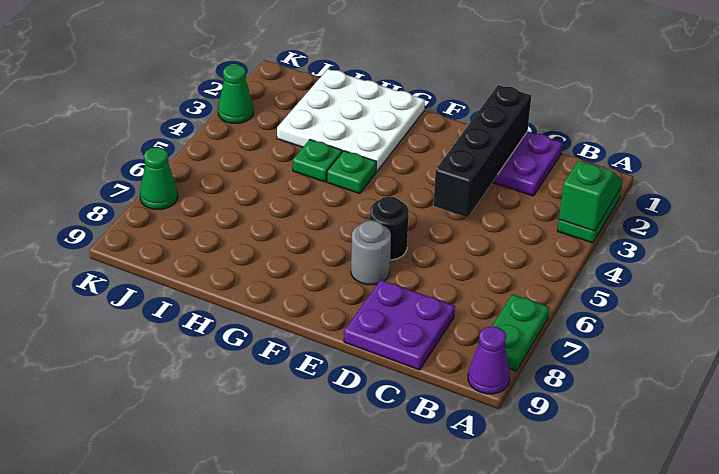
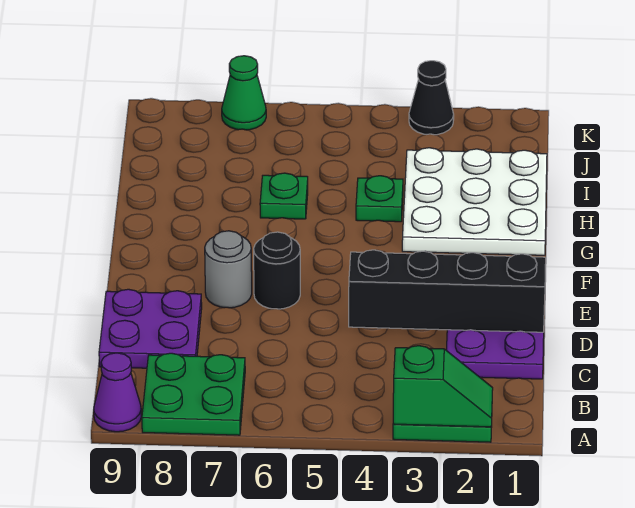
green plate A7:A8 level 1 -> green plate A7:B8 level 1
green plate G4 level 1 -> green plate H6 level 1
green cone K3 level 1 -> black cone K3 level 1

